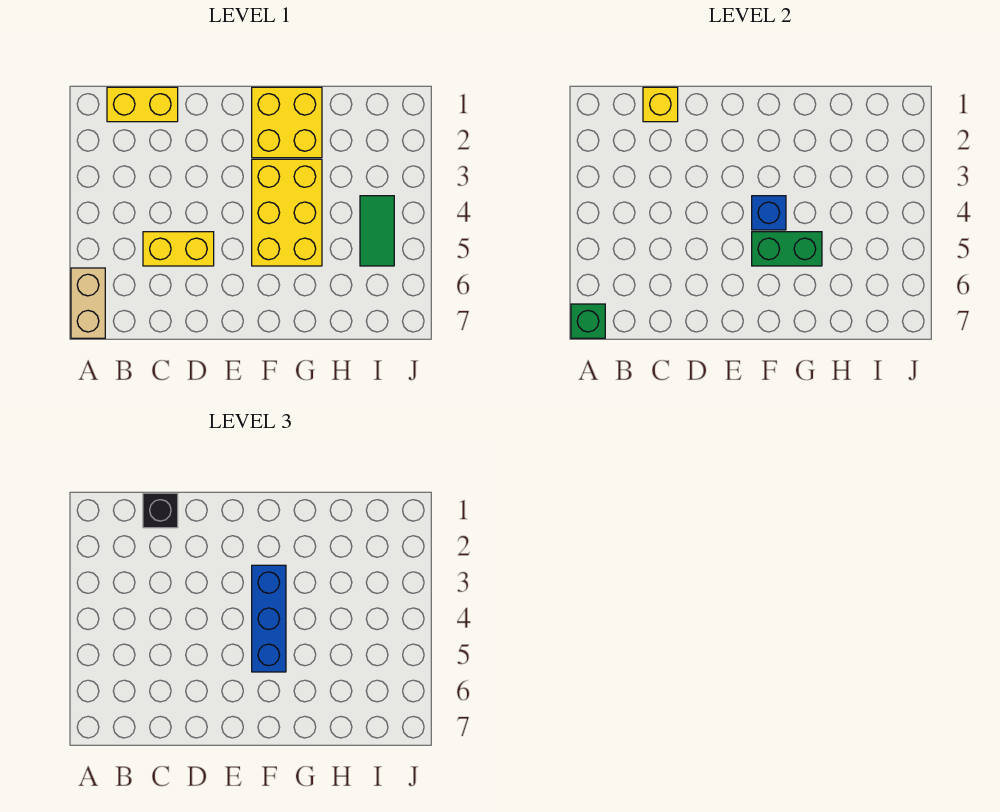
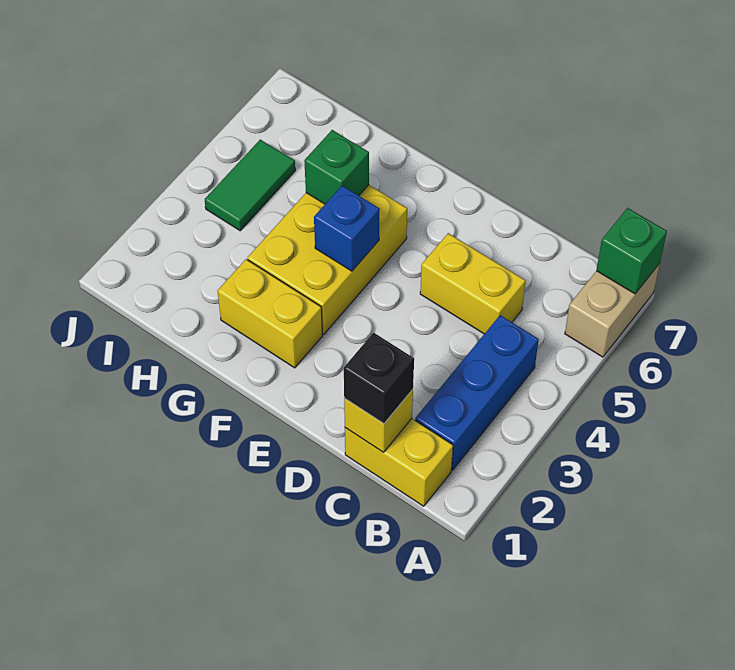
yellow brick F1:G2 level 1 -> yellow brick F2:G2 level 1
blue brick F3:F5 level 3 -> blue brick B2:B4 level 1
green brick F5:G5 level 2 -> green brick G5 level 2

